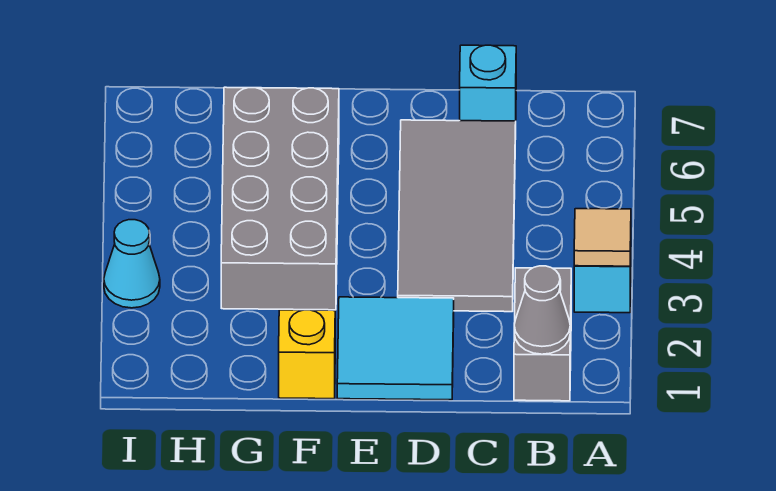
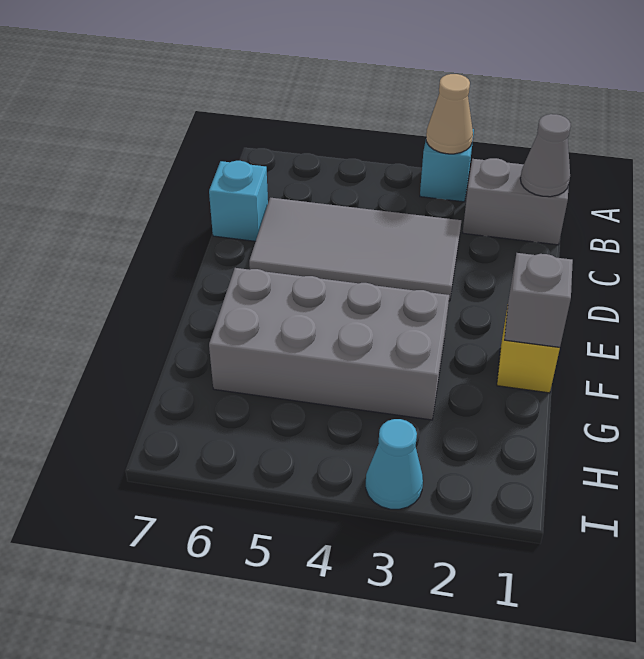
tan tile A3 level 2 -> tan cone A3 level 2
cyan tile D1:E2 level 1 -> none
none -> grey brick F1 level 2

